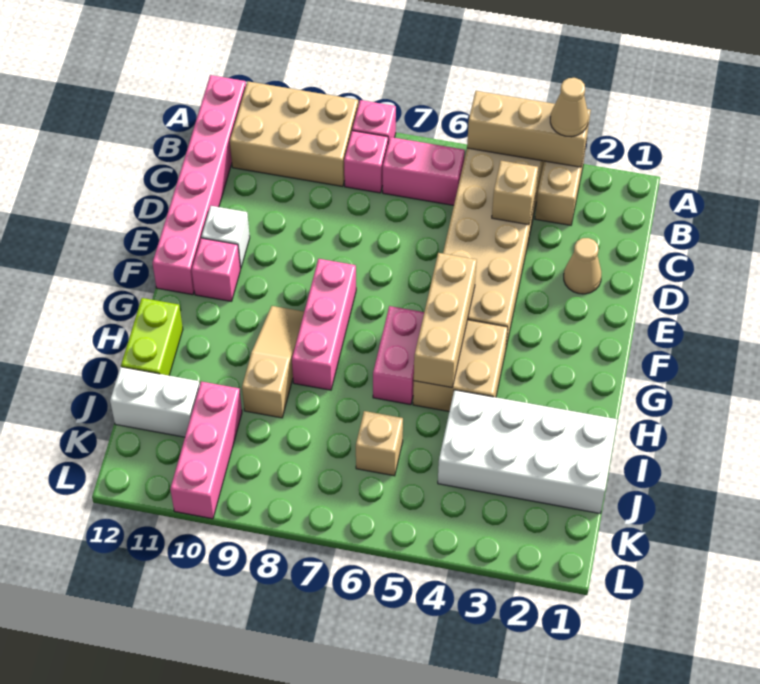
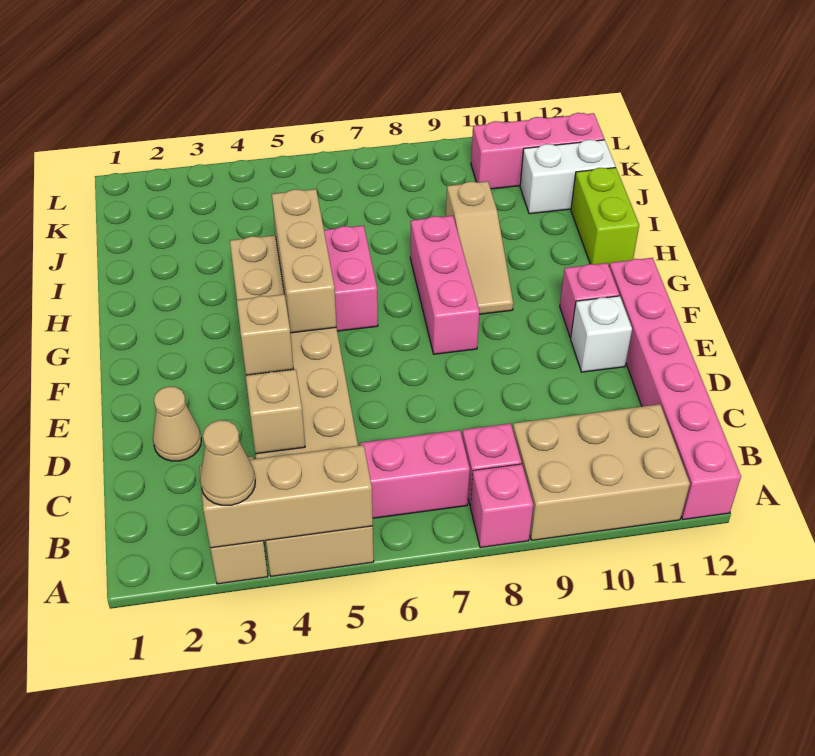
white brick I1:J4 level 1 -> none
tan brick J6 level 1 -> tan brick E4 level 2
pink brick J10:L10 level 1 -> pink brick K10:K12 level 1

